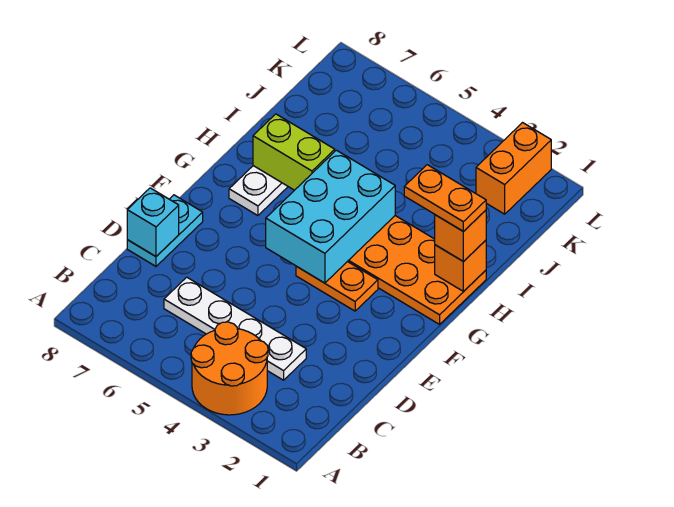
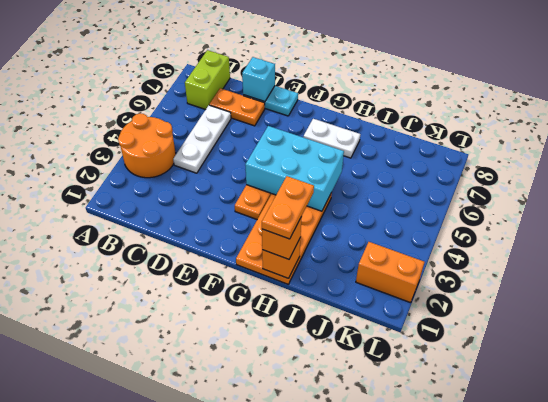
white plate C3:C6 level 1 -> white plate C4:C6 level 1
none -> orange plate C7:D7 level 1
lime brick H6:H7 level 2 -> lime brick B7:B8 level 1

